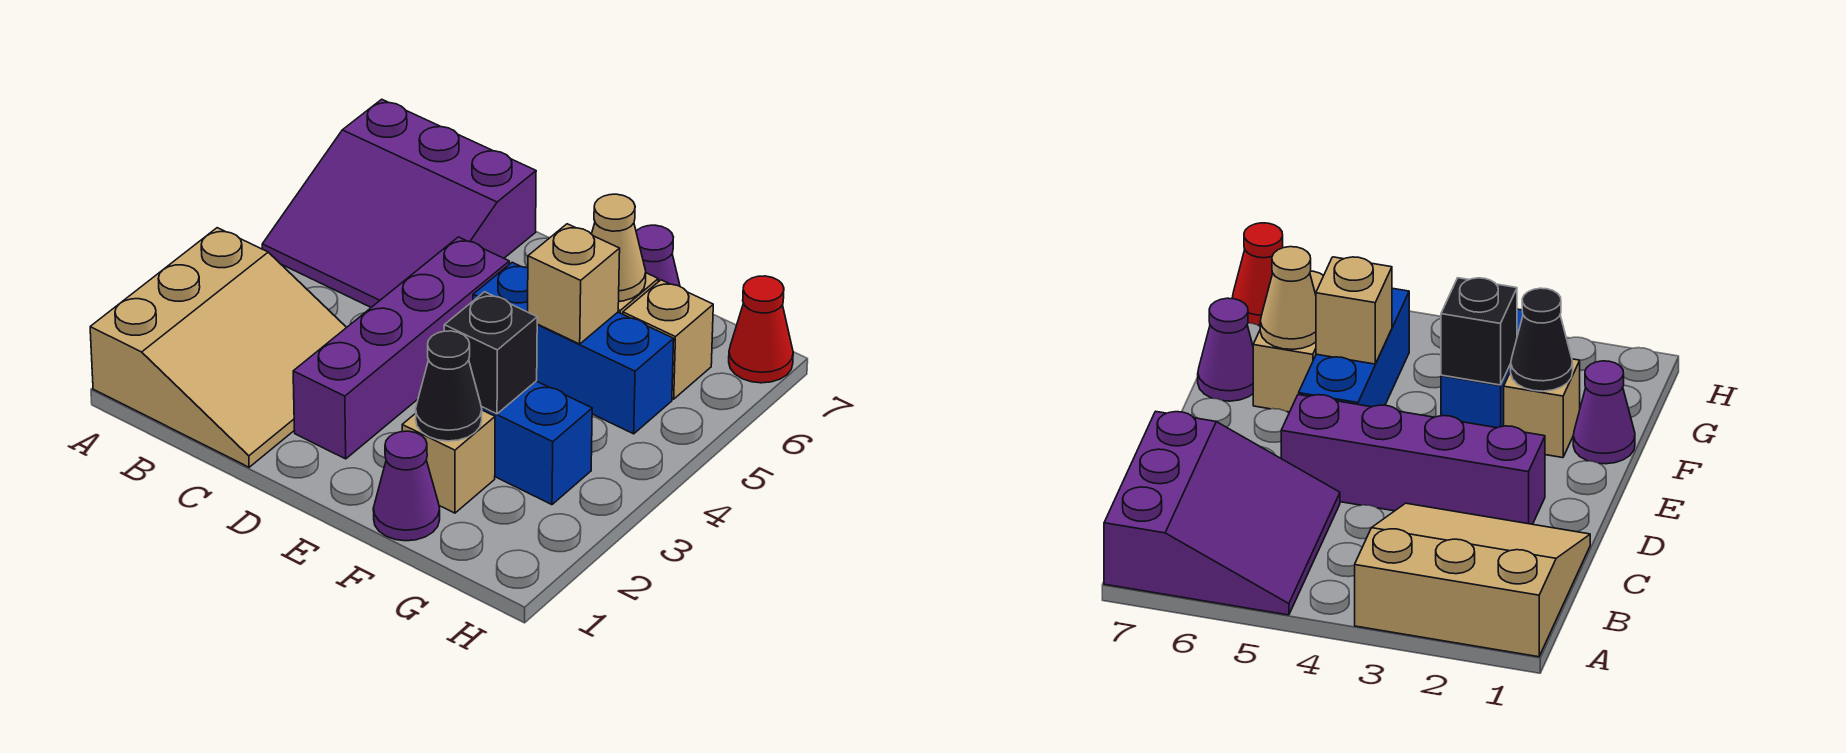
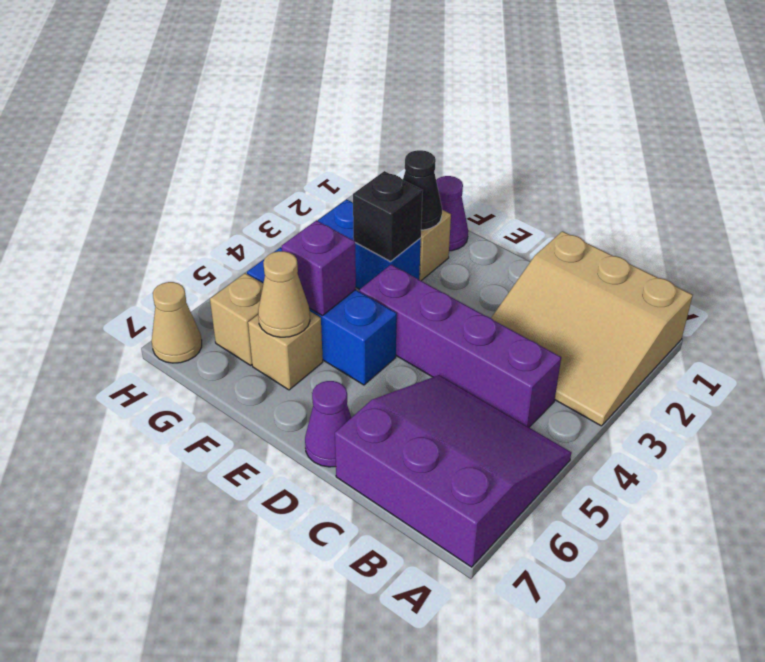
tan slope A1:C3 level 1 top A -> tan slope A1:C3 level 1 top 1
purple brick D2:D5 level 1 -> purple brick B4:E4 level 1
tan brick F5 level 2 -> purple brick F5 level 2
purple cone F7 level 1 -> purple cone D7 level 1
red cone H7 level 1 -> tan cone H7 level 1

